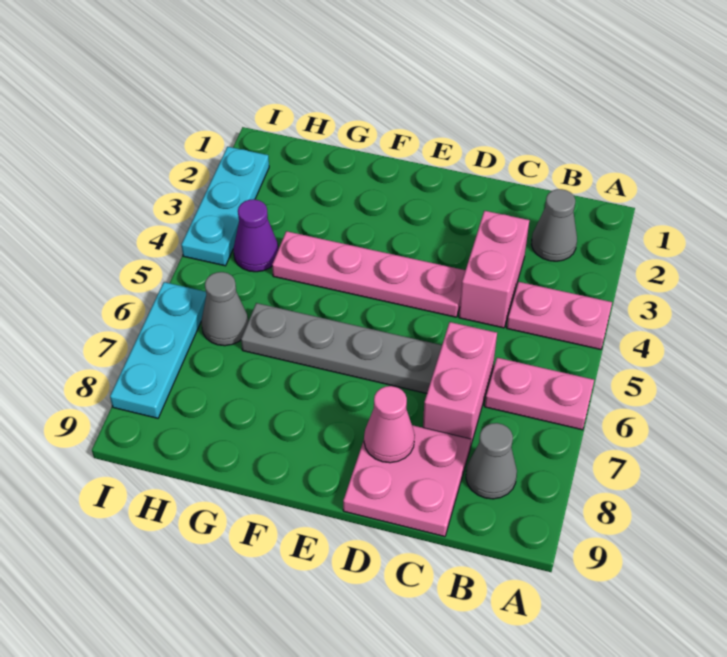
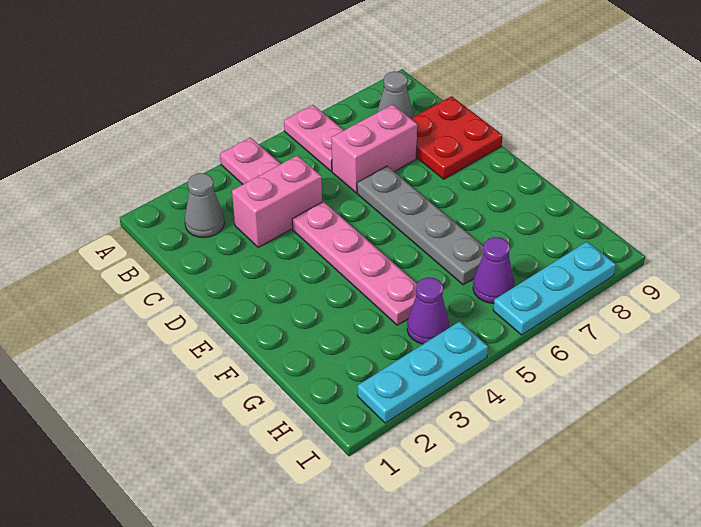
pink plate C8:D9 level 1 -> red plate C8:D9 level 1
pink cone D8 level 2 -> none
grey cone H6 level 1 -> purple cone H6 level 1

